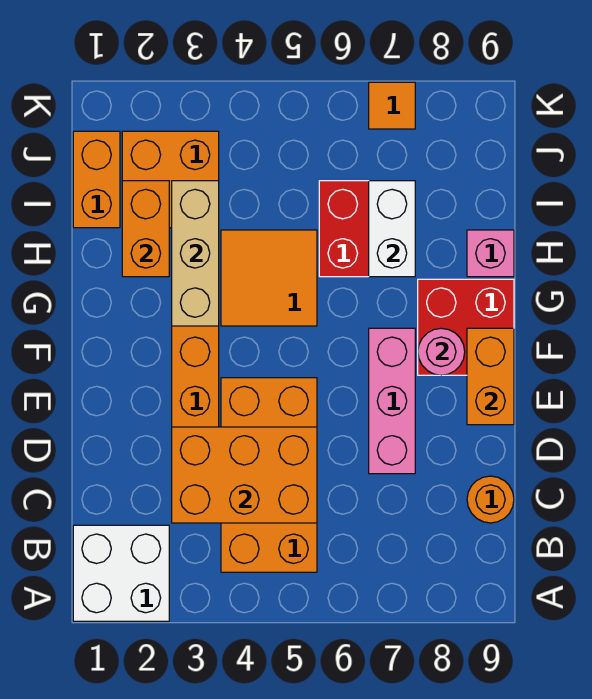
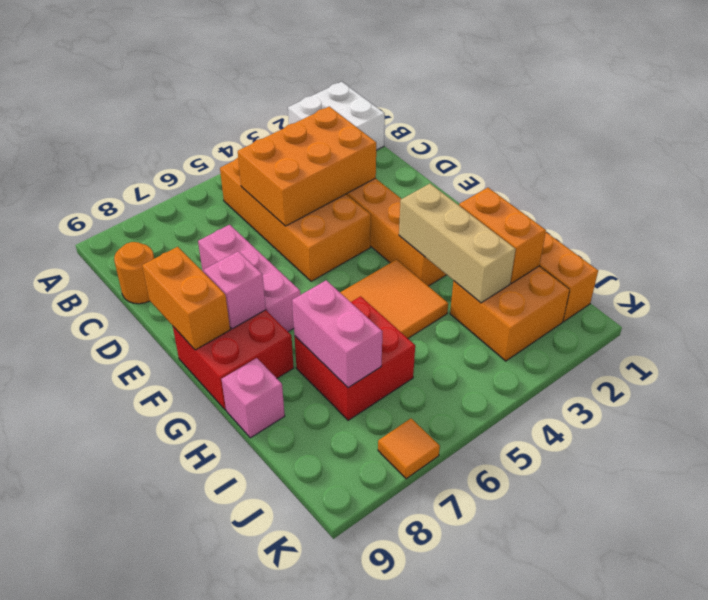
pink round brick F8 level 2 -> pink brick F8 level 2
white brick H7:I7 level 2 -> pink brick H7:I7 level 2

